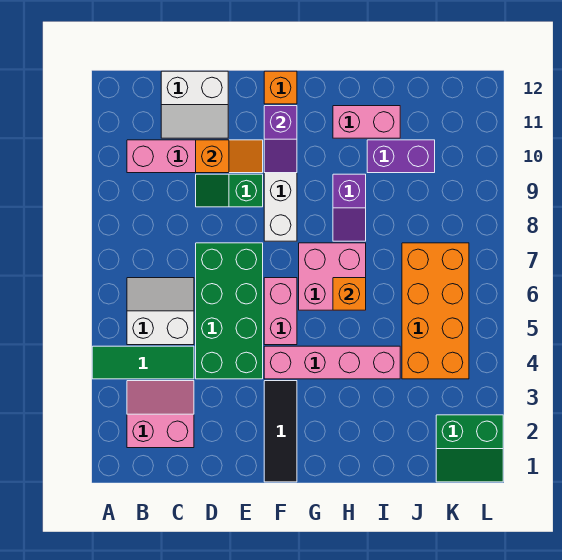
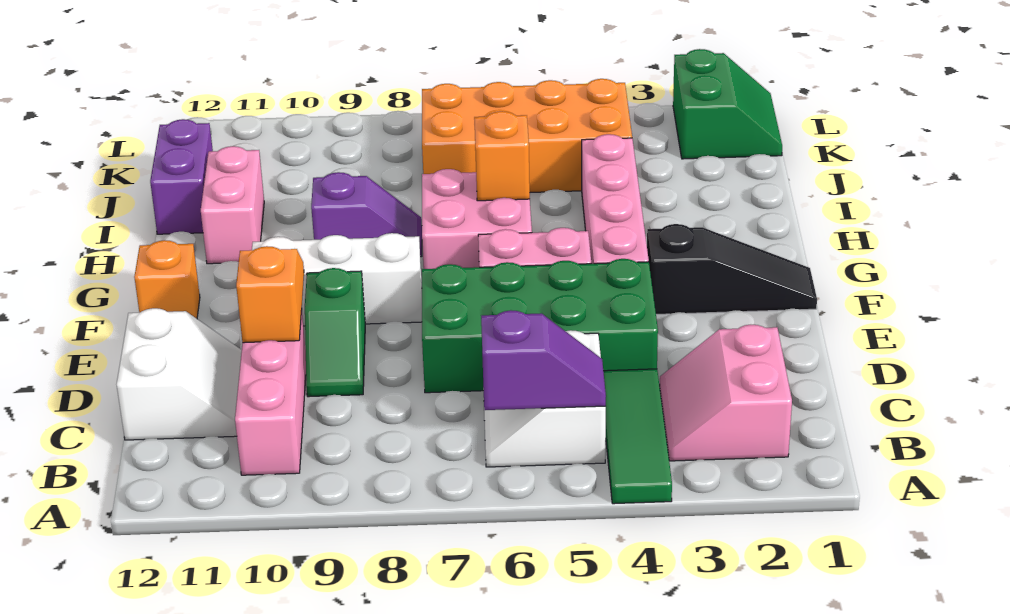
black tile F1:F3 level 1 -> black slope F1:F3 level 1 top 3
purple slope F10:F11 level 2 top 11 -> purple slope B5:B6 level 2 top 6
purple brick I10:J10 level 1 -> purple brick I12:J12 level 1

